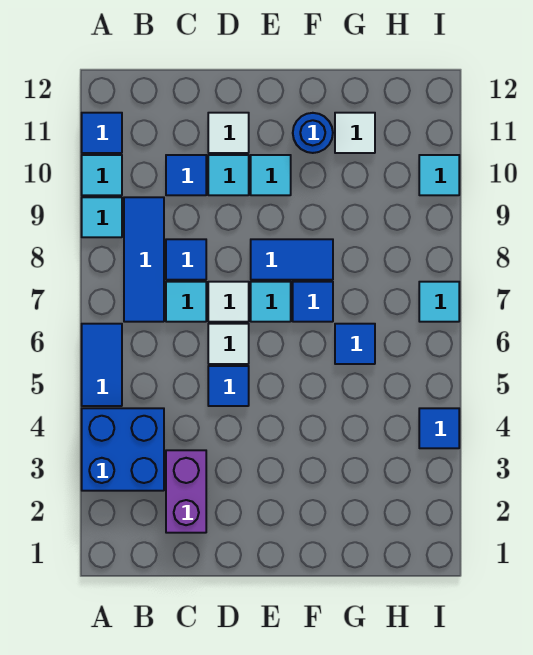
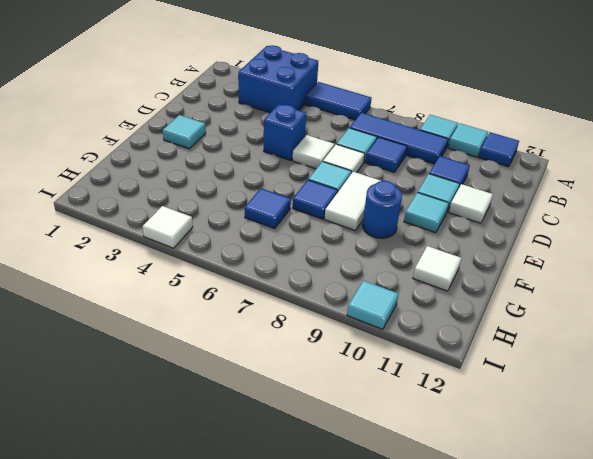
purple brick C2:C3 level 1 -> none
blue tile D5 level 1 -> blue brick D5 level 1
blue tile E8:F8 level 1 -> white tile E8:F8 level 1
blue round brick F11 level 1 -> blue round brick F9 level 1
blue tile I4 level 1 -> white tile I4 level 1
cyan tile I7 level 1 -> cyan tile E2 level 1

